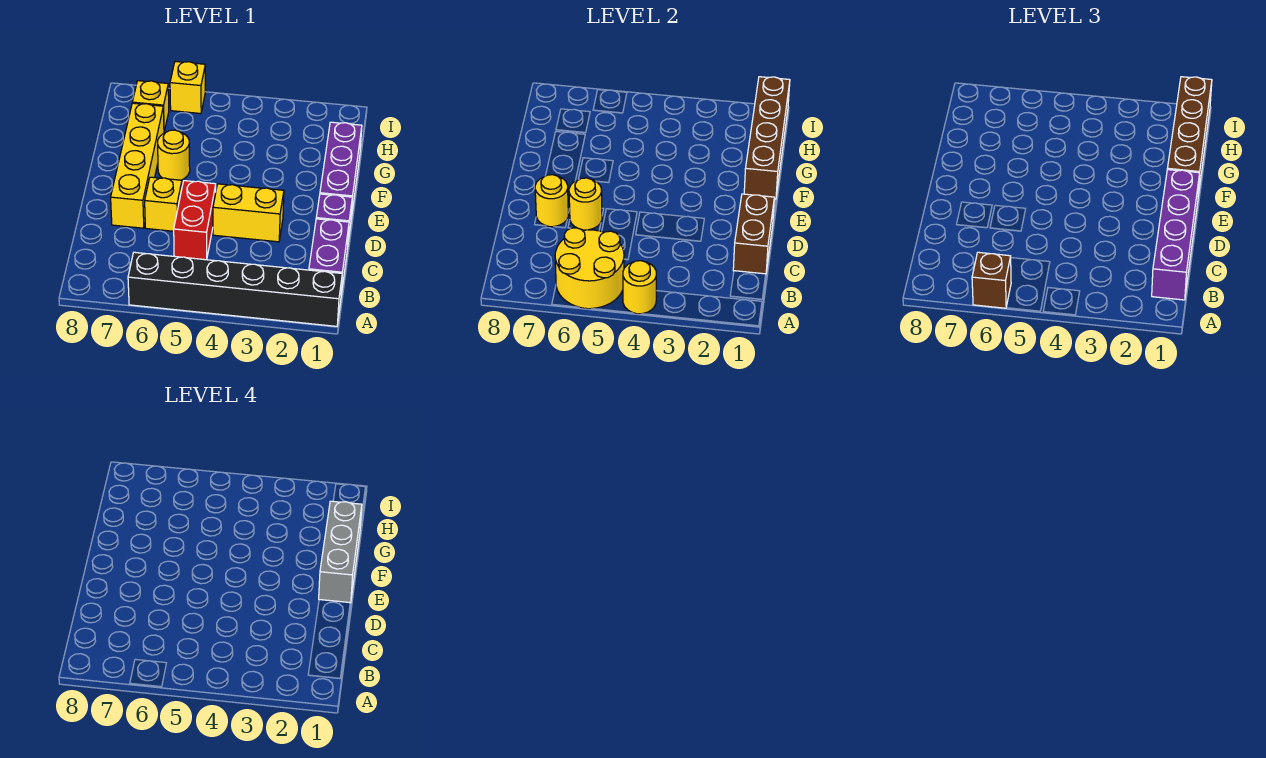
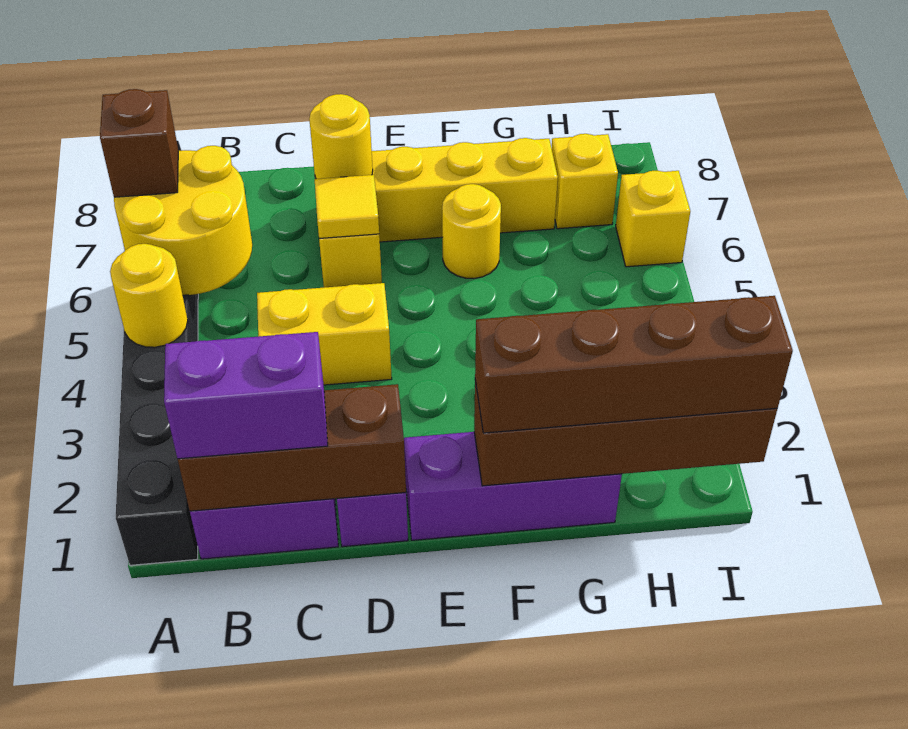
purple brick B1:E1 level 3 -> purple brick B1:C1 level 3
brown brick C1:D1 level 2 -> brown brick B1:D1 level 2
red brick C5:D5 level 1 -> none
yellow brick D3:D4 level 1 -> yellow brick C4:D4 level 1
yellow round brick D6 level 2 -> yellow tile D6 level 2
grey brick E1:G1 level 4 -> none

